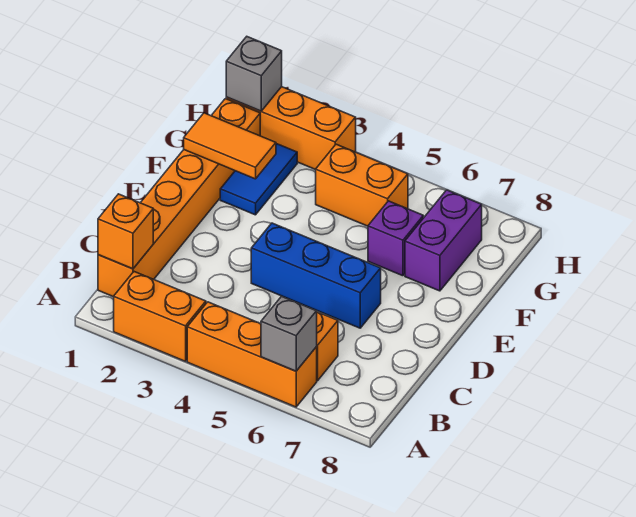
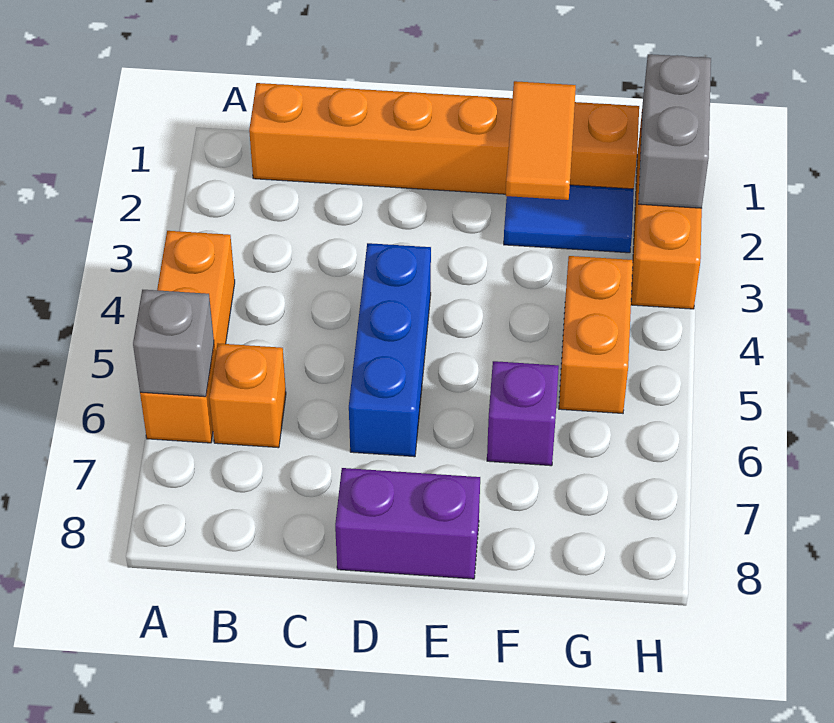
orange brick A2:A3 level 1 -> none
orange brick B1 level 2 -> none
purple brick F7:G7 level 1 -> purple brick D8:E8 level 1
grey brick H1 level 2 -> grey brick H1:H2 level 2

